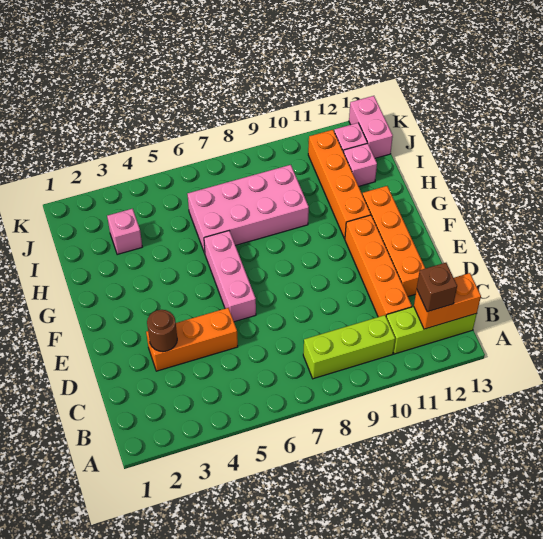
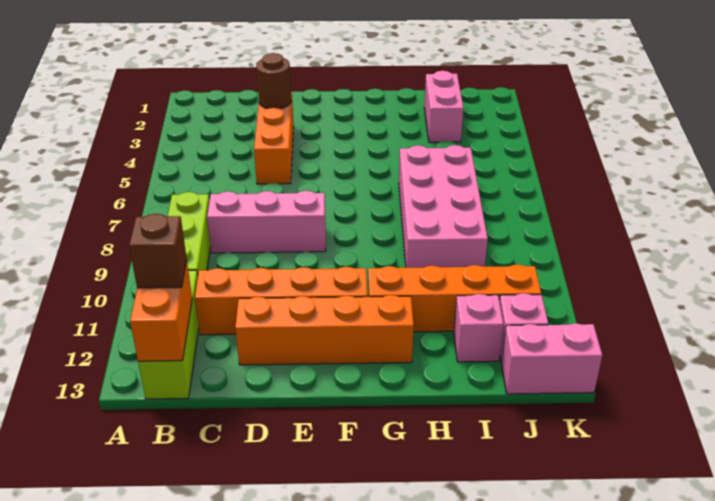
pink brick E6:G6 level 1 -> pink brick C8:E8 level 1
pink brick I3 level 1 -> pink brick I2:I3 level 1

